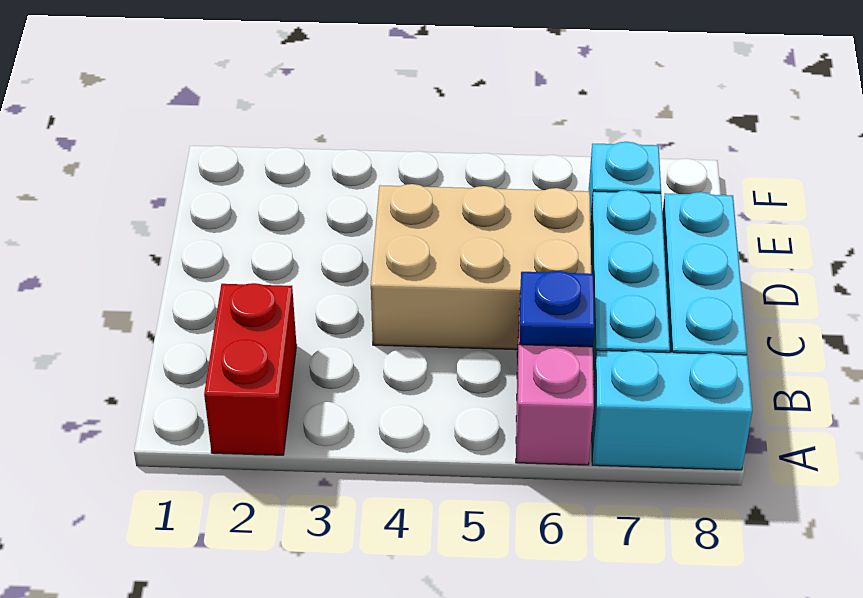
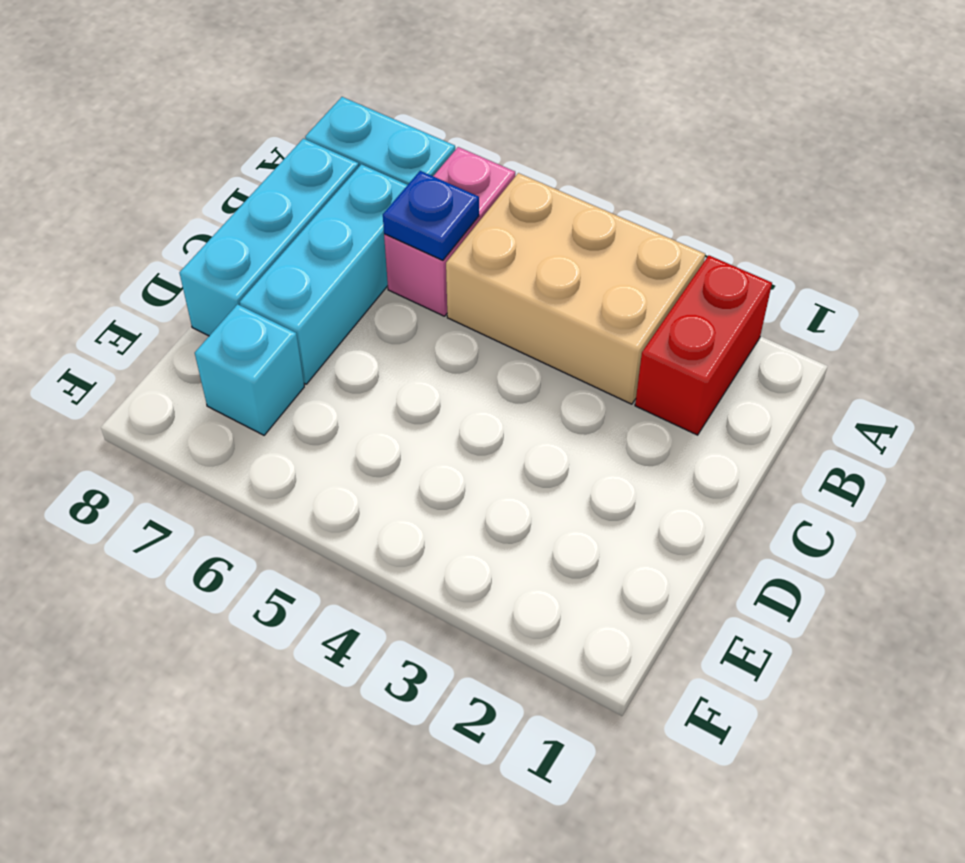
tan brick C4:D6 level 1 -> tan brick A3:B5 level 1

